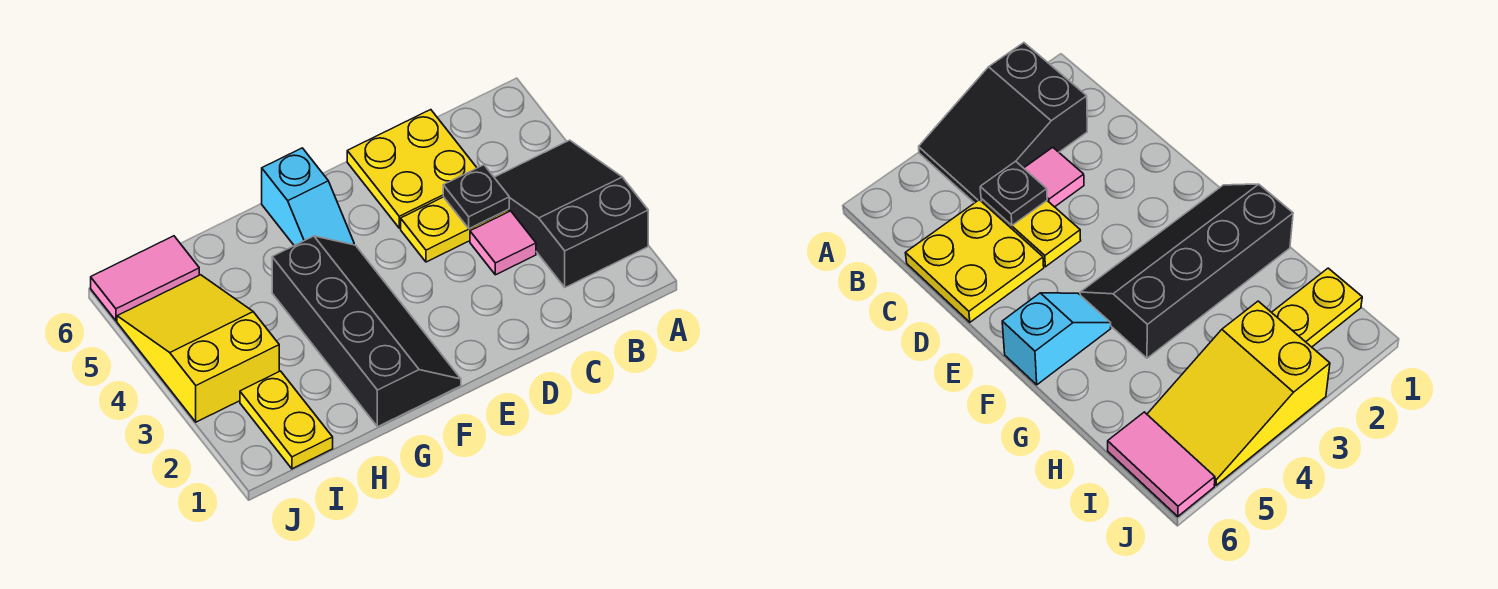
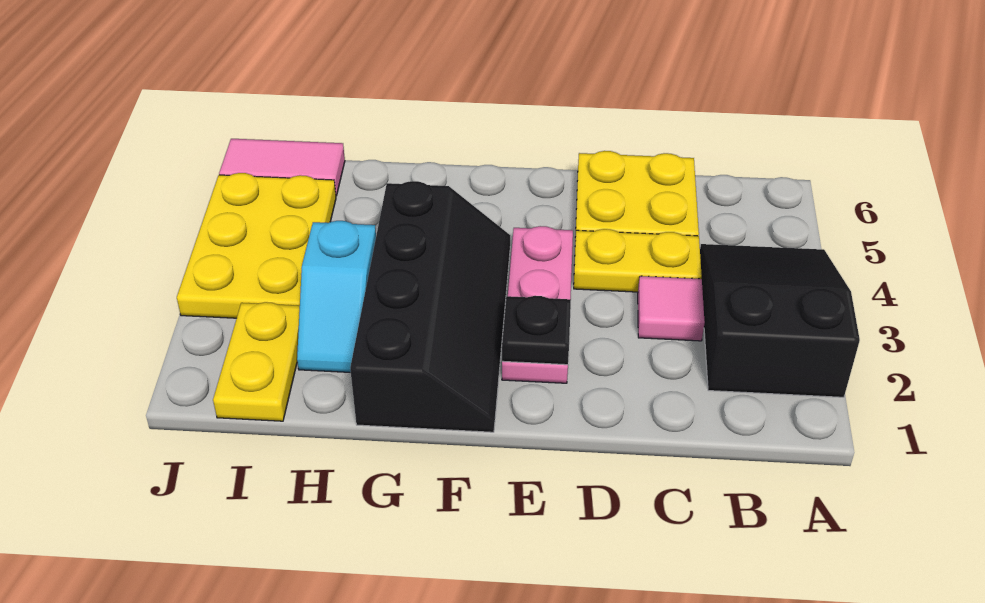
black plate C4 level 2 -> black plate E2 level 2
none -> pink plate E2:E4 level 1
cyan slope F5:F6 level 1 top 6 -> cyan slope H2:H3 level 1 top 3
yellow slope I3:J5 level 1 top 3 -> yellow plate I3:J5 level 1

